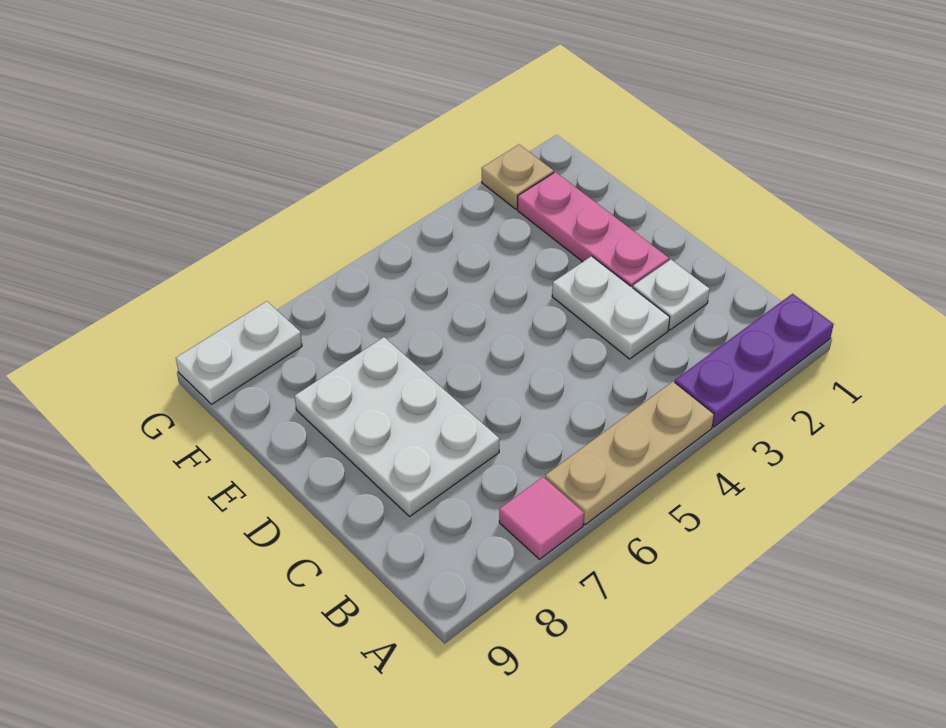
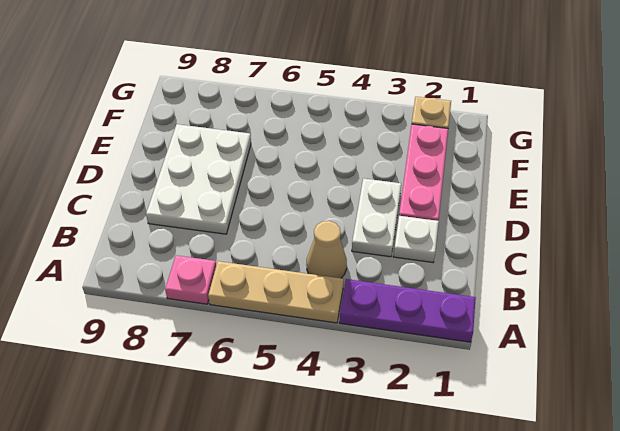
pink tile A7 level 1 -> pink plate A7 level 1
none -> tan cone B4 level 1
white plate G8:G9 level 1 -> none

